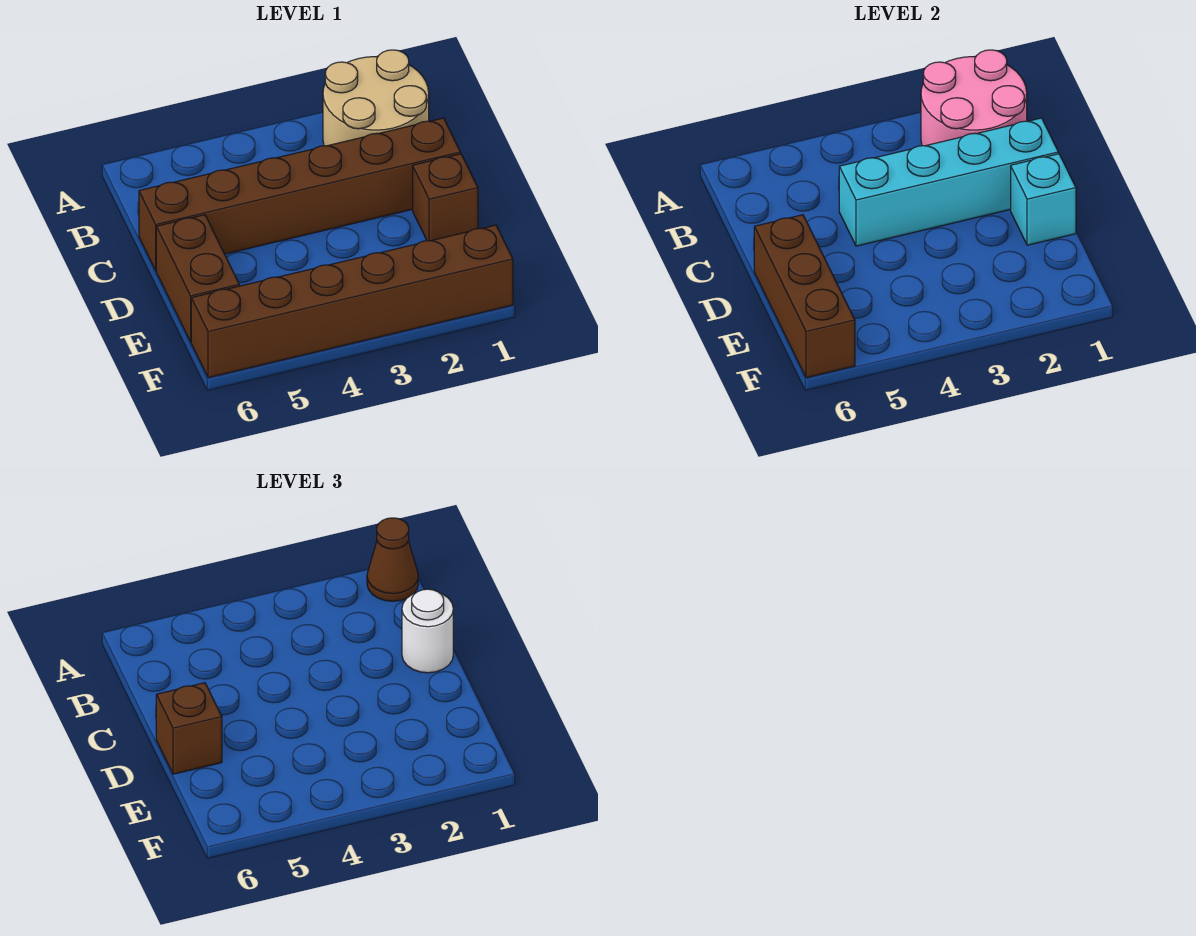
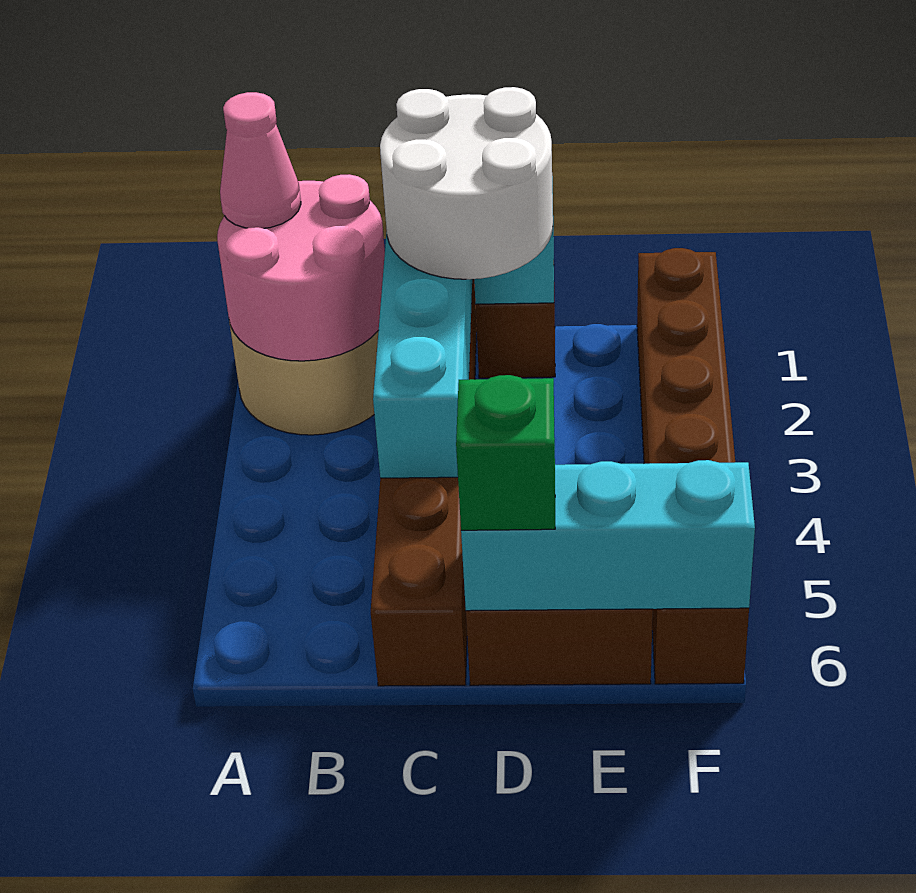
brown cone A1 level 3 -> pink cone A1 level 3
white round brick C1 level 3 -> white round brick C1:D2 level 3
brown brick D6:F6 level 2 -> cyan brick D6:F6 level 2
brown brick D6 level 3 -> green brick D6 level 3

